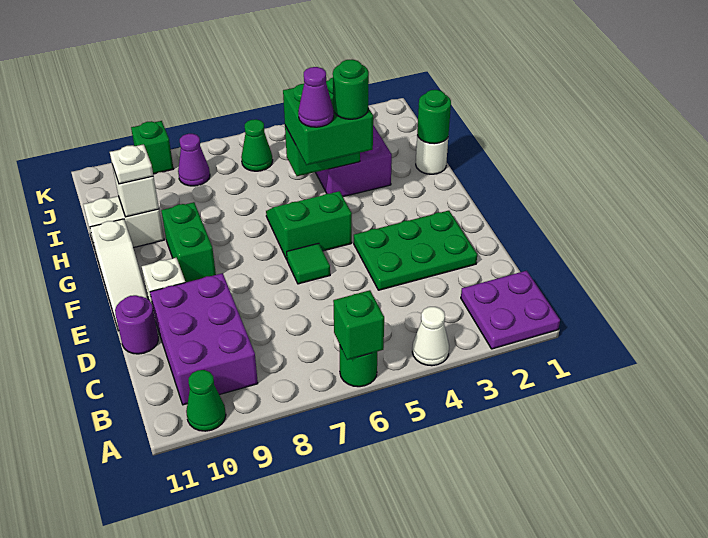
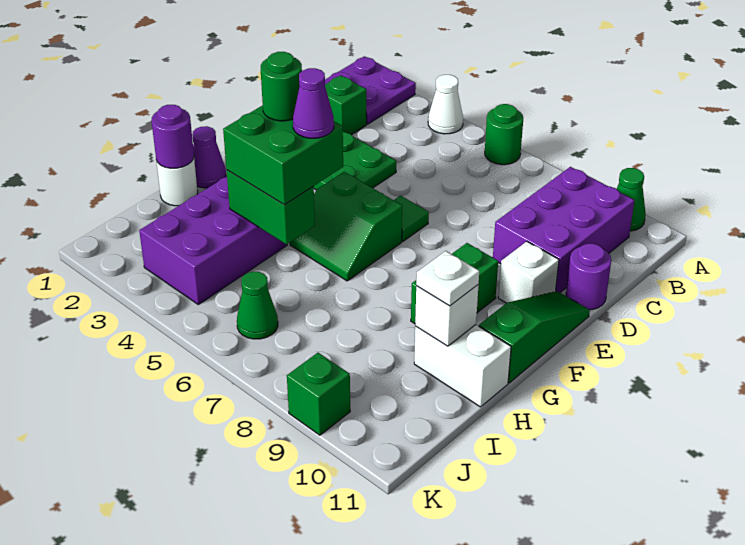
green brick A6 level 2 -> green brick C2 level 1
white slope E11:G11 level 1 top G -> green slope E11:G11 level 1 top G
green round brick H1 level 2 -> purple round brick H1 level 2
purple cone J8 level 1 -> purple cone G1 level 1

